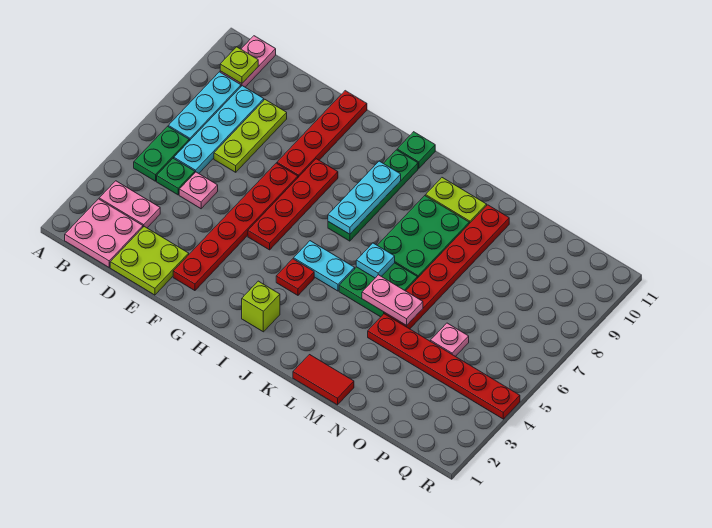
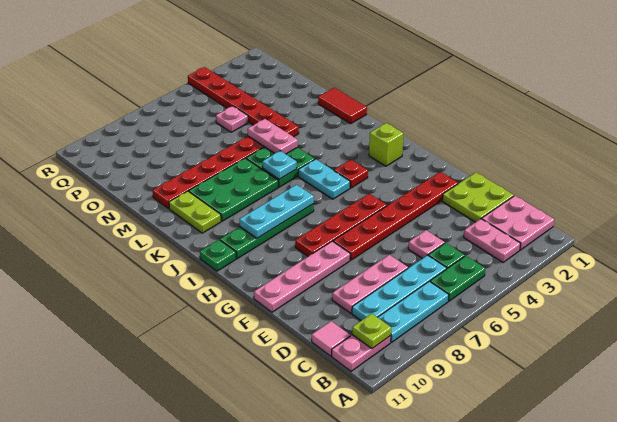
none -> pink tile C11 level 1
lime plate D7:D9 level 1 -> pink plate D7:D9 level 1
red plate F8:F11 level 1 -> pink plate F8:F11 level 1

